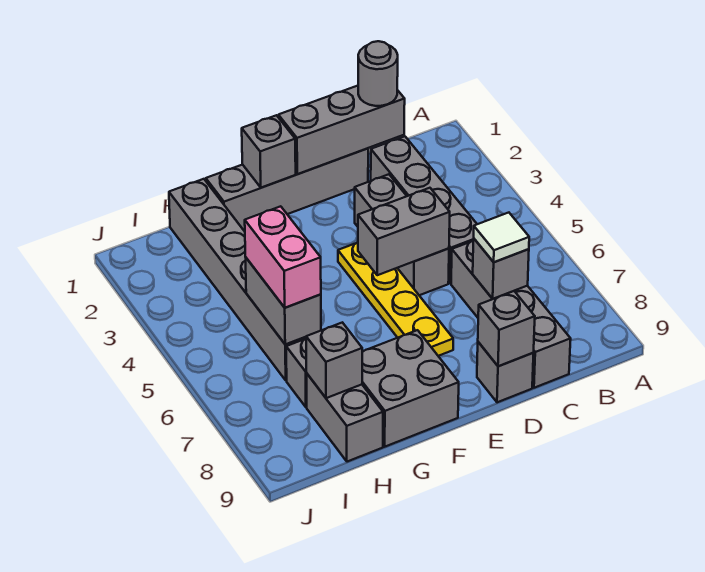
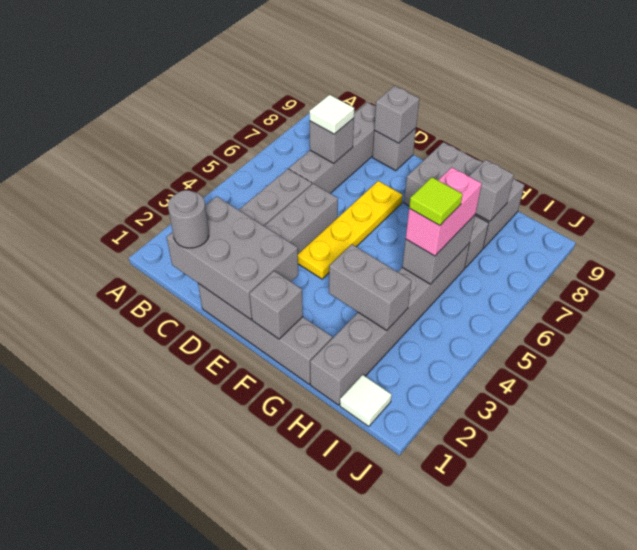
grey brick C1:E1 level 2 -> grey brick C1:E2 level 2
grey brick D5:E5 level 2 -> grey brick G3:H3 level 2
none -> lime tile H5 level 4
none -> white tile I1 level 1

